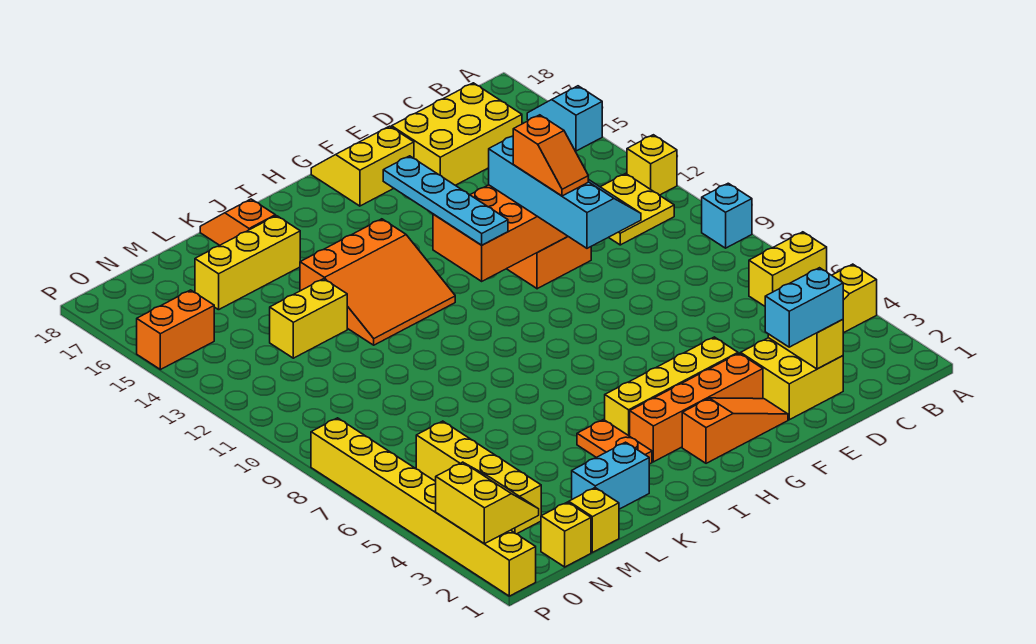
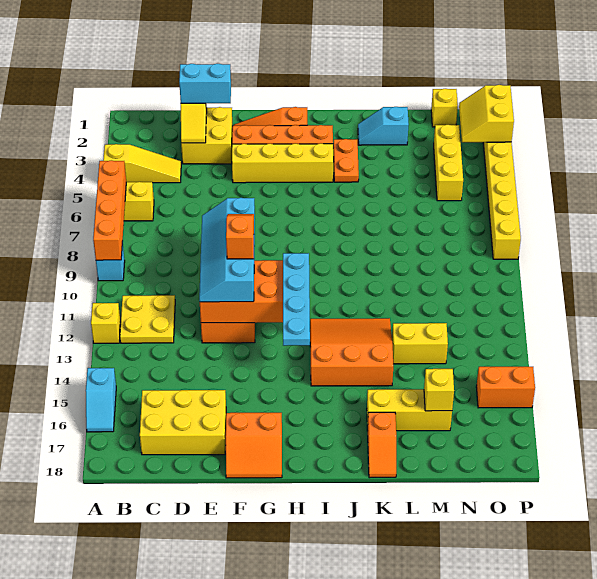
none -> orange brick A6:A9 level 2
yellow slope F17:G18 level 1 top 17 -> orange slope F17:G18 level 1 top 17
cyan brick K2:L2 level 1 -> cyan slope K2:L2 level 1 top L
yellow brick M1 level 1 -> yellow brick M16 level 2
yellow brick N3:N6 level 1 -> yellow brick N3:N5 level 1

